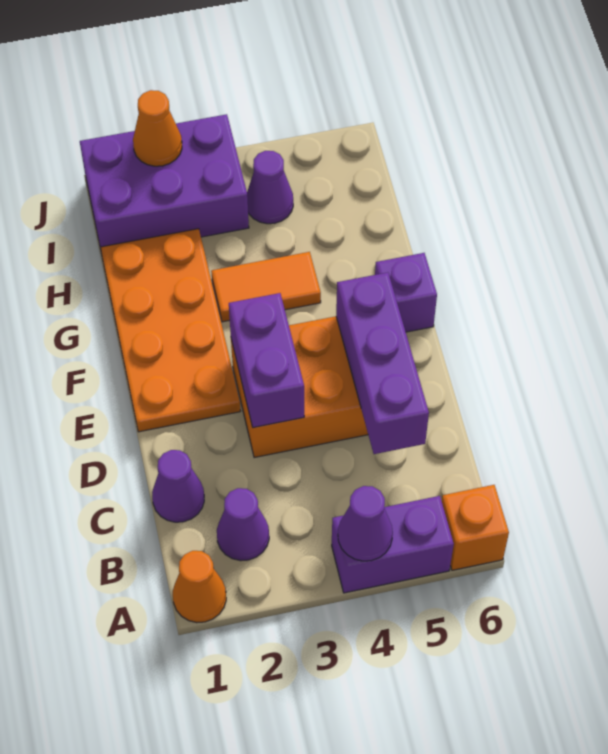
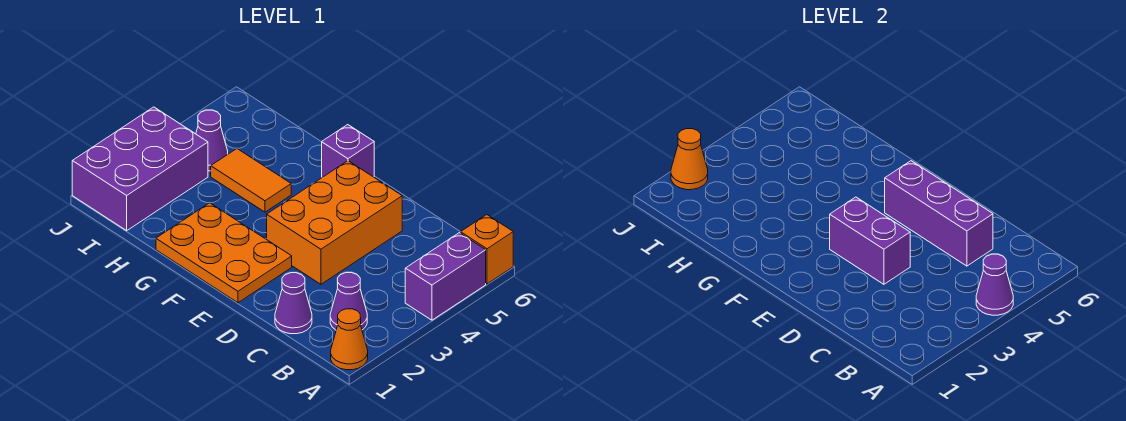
orange plate E1:H2 level 1 -> orange plate E1:G2 level 1
orange tile G3:G4 level 1 -> orange tile G4:H4 level 1

